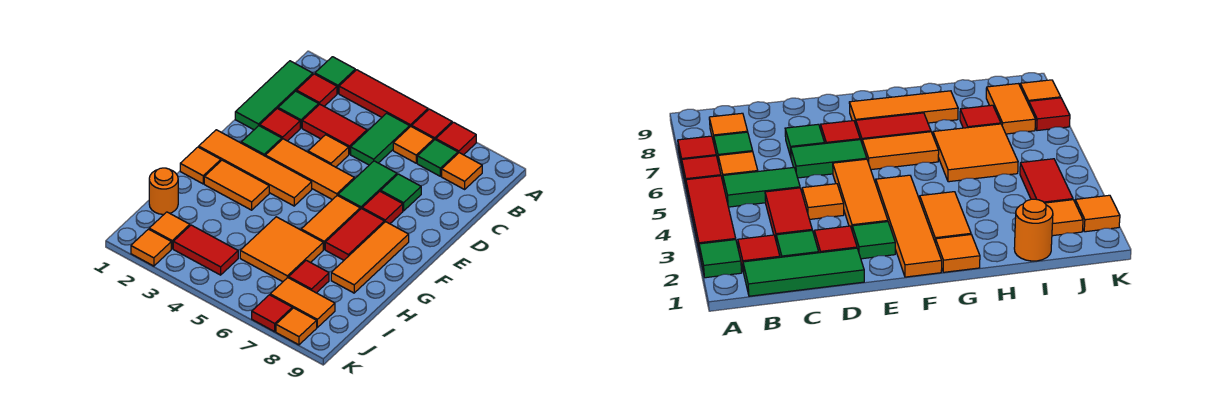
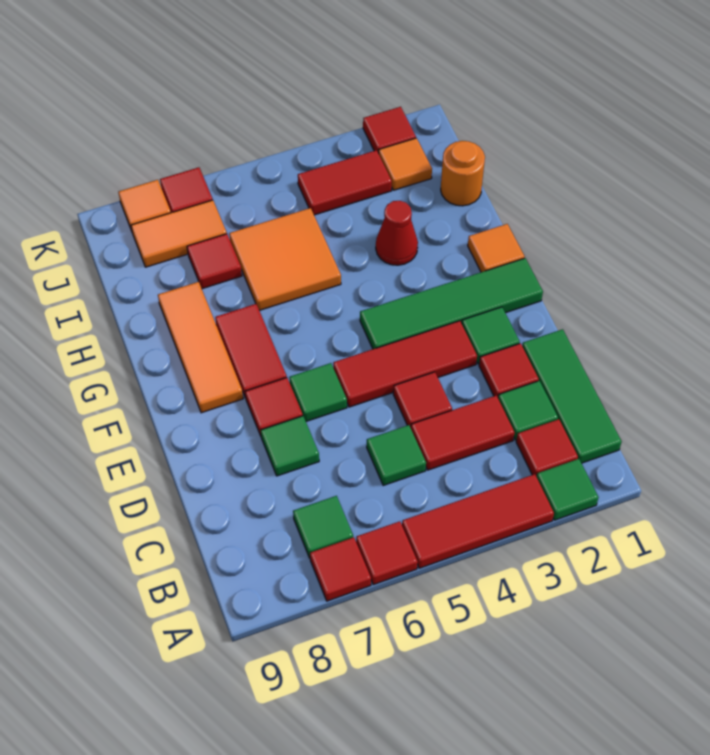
green tile B5:C5 level 1 -> green tile C5 level 1
orange tile B6 level 1 -> none
orange tile B8 level 1 -> none
orange tile D4 level 1 -> red tile D4 level 1
green tile D6:E6 level 1 -> green tile E6 level 1
orange tile E3:E5 level 1 -> red tile E3:E5 level 1
orange tile F1:F4 level 1 -> green tile F1:F4 level 1
orange tile F6:G6 level 1 -> none
orange tile G2:G3 level 1 -> none
none -> red cone H3 level 1
orange tile K2 level 1 -> red tile K2 level 1

